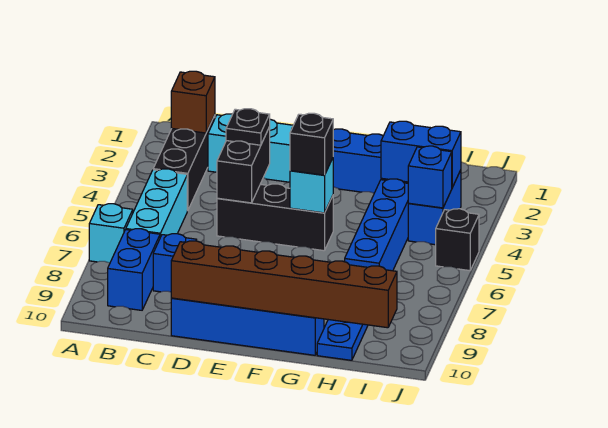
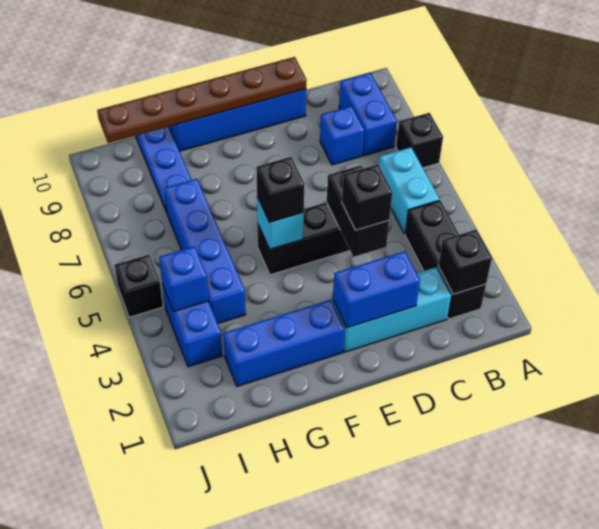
cyan brick A7 level 1 -> black brick A7 level 1
brown brick B2 level 2 -> black brick B2 level 2
cyan brick B5:B7 level 1 -> cyan brick B5:B6 level 1
black plate D4 level 3 -> black brick D4 level 3
brown brick D10:I10 level 2 -> brown plate D10:I10 level 2
blue brick H3:I3 level 2 -> blue brick D2:E2 level 2

